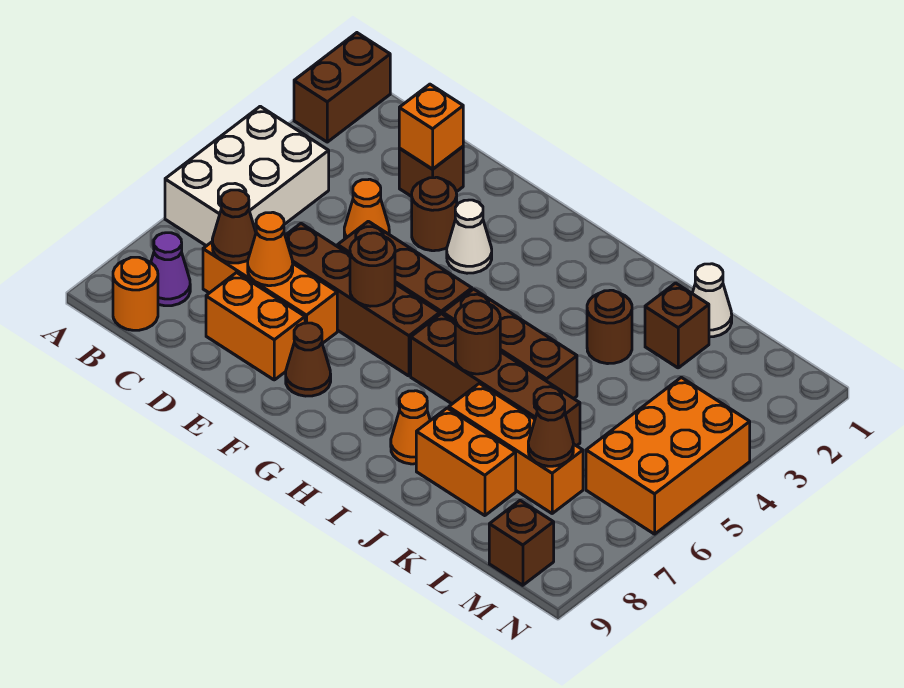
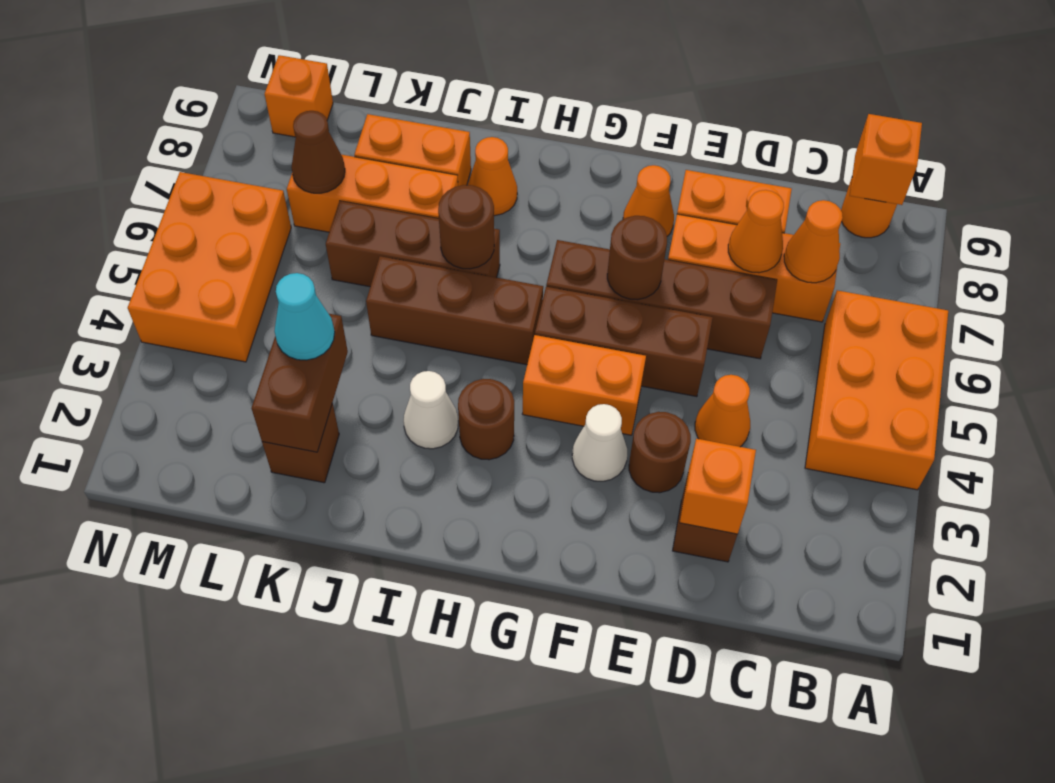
brown brick A1:A2 level 1 -> brown brick K2:K3 level 2
white brick A4:B6 level 1 -> orange brick A4:B6 level 1
purple cone B8 level 1 -> none
none -> orange brick B9 level 2
brown cone C7 level 2 -> orange cone C7 level 2
none -> orange brick F4:G4 level 1
brown cone F8 level 1 -> orange cone F8 level 1
brown brick H6:K6 level 1 -> brown brick I6:K6 level 1
brown round brick J3 level 1 -> brown round brick H3 level 1
white cone K1 level 1 -> white cone I3 level 1
none -> cyan cone K3 level 3
brown brick M9 level 1 -> orange brick M9 level 1

